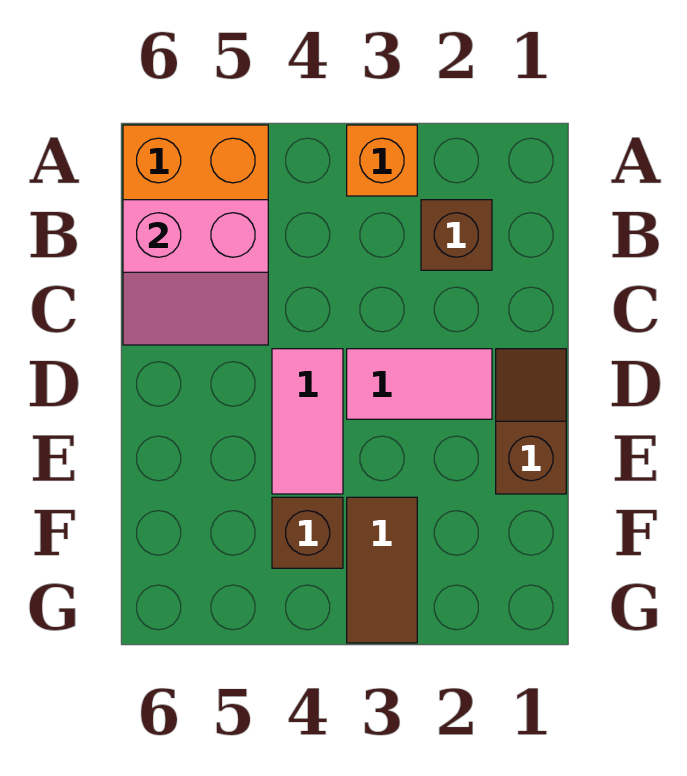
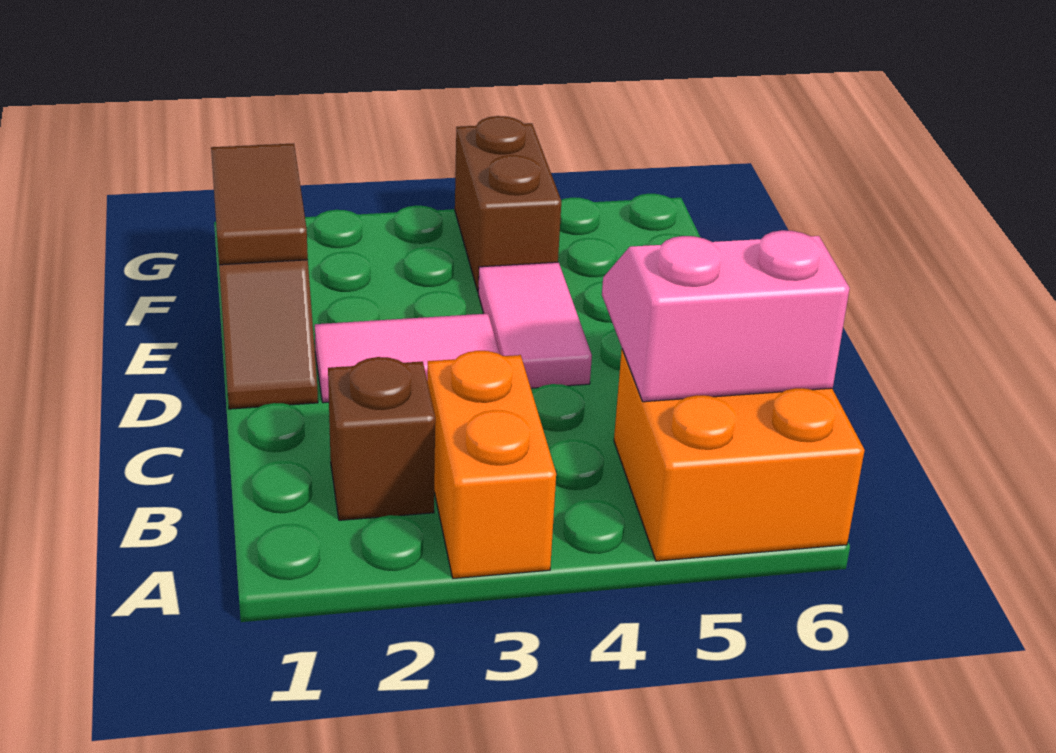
orange brick A3 level 1 -> orange brick A3:B3 level 1
brown tile F3:G3 level 1 -> brown tile E1:F1 level 2
brown brick F4 level 1 -> brown brick F4:G4 level 1

